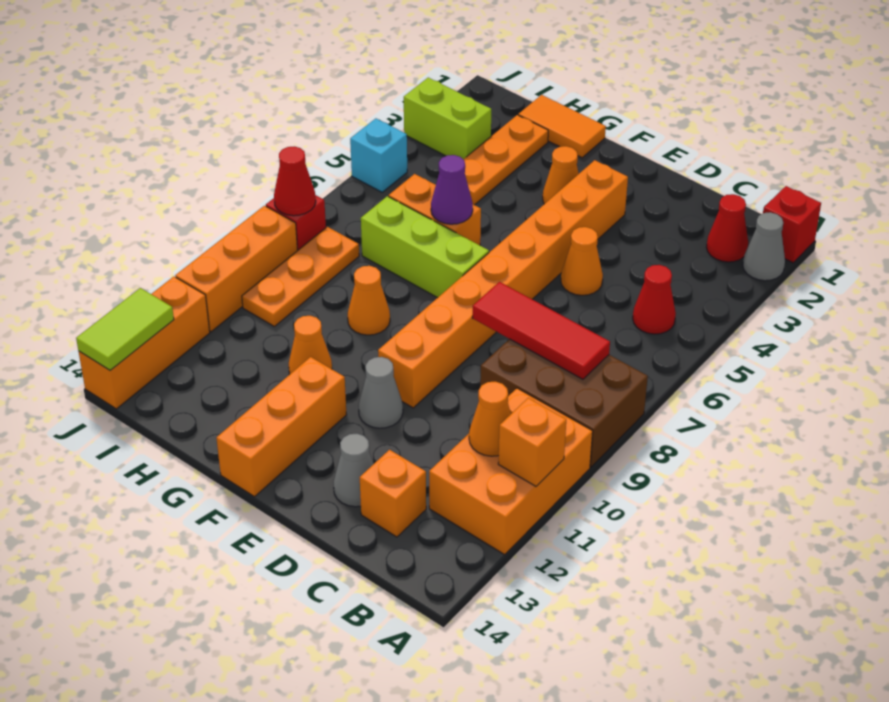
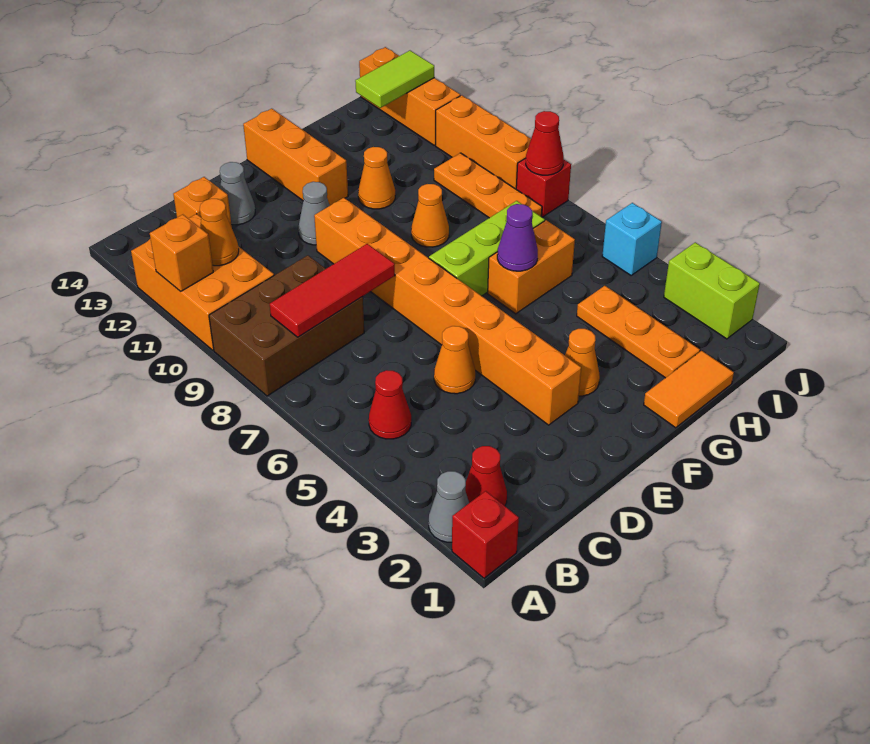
lime brick I3:J3 level 1 -> lime brick J2:J3 level 1
lime tile J13:J14 level 2 -> lime tile I13:J13 level 2

